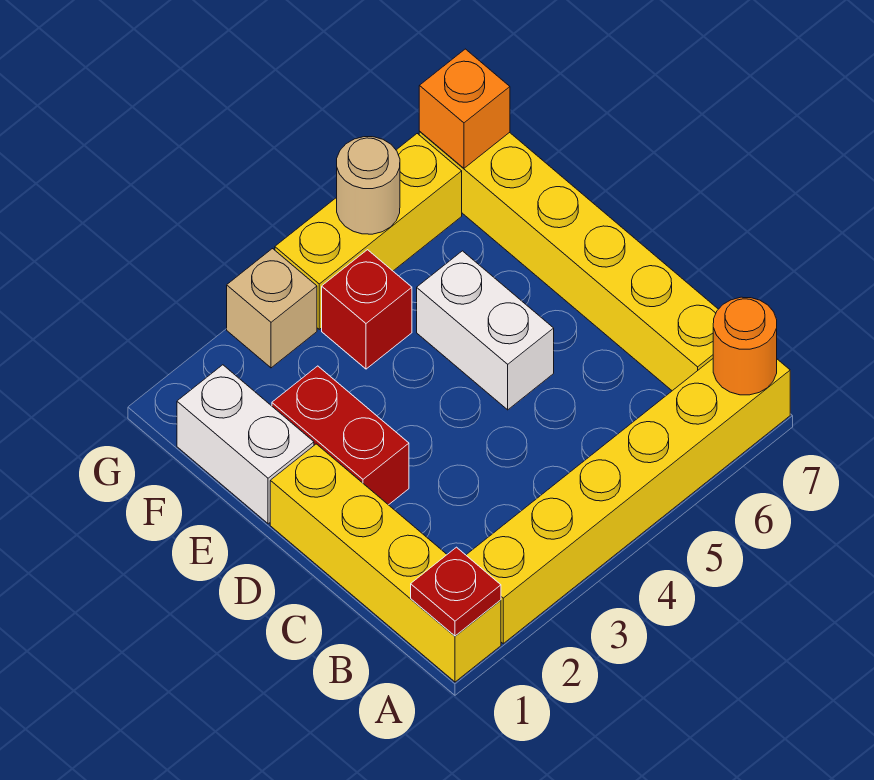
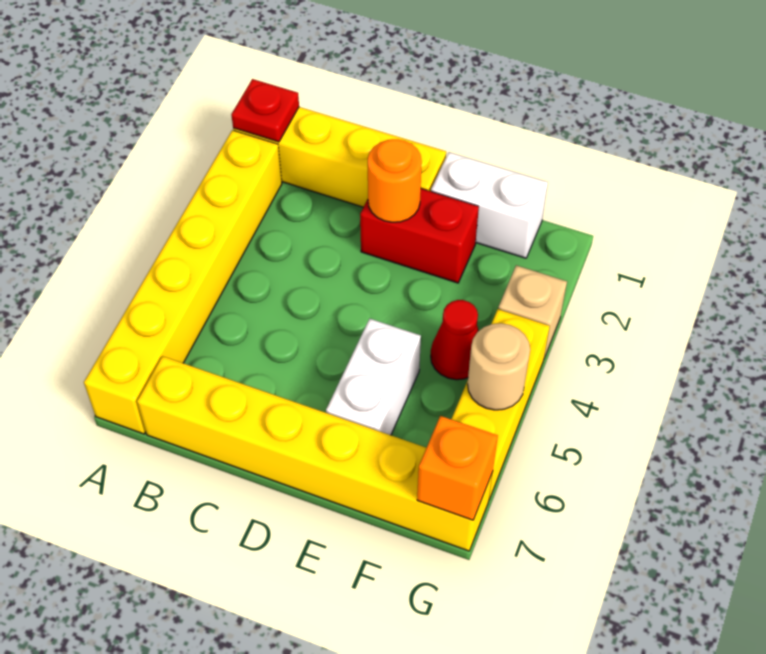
orange round brick A7 level 2 -> orange round brick D2 level 2
white brick D5:E5 level 1 -> white brick E5:E6 level 1
red brick F4 level 1 -> red cone F4 level 1

